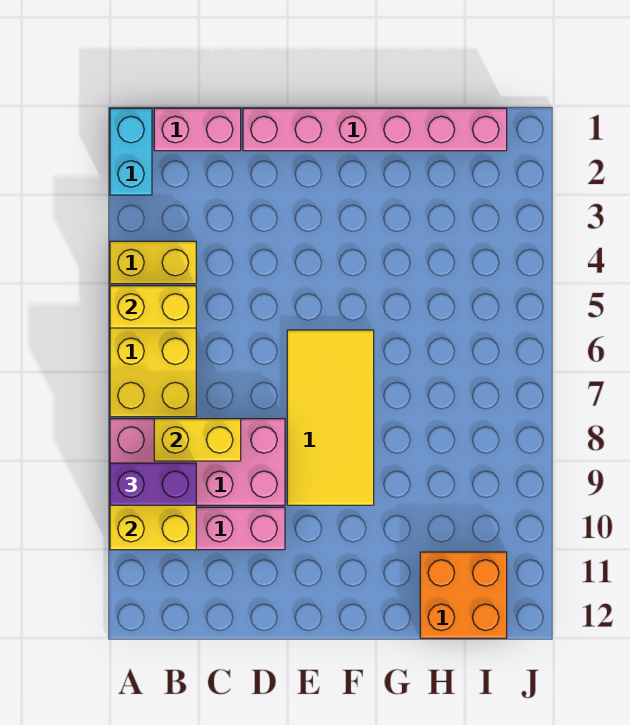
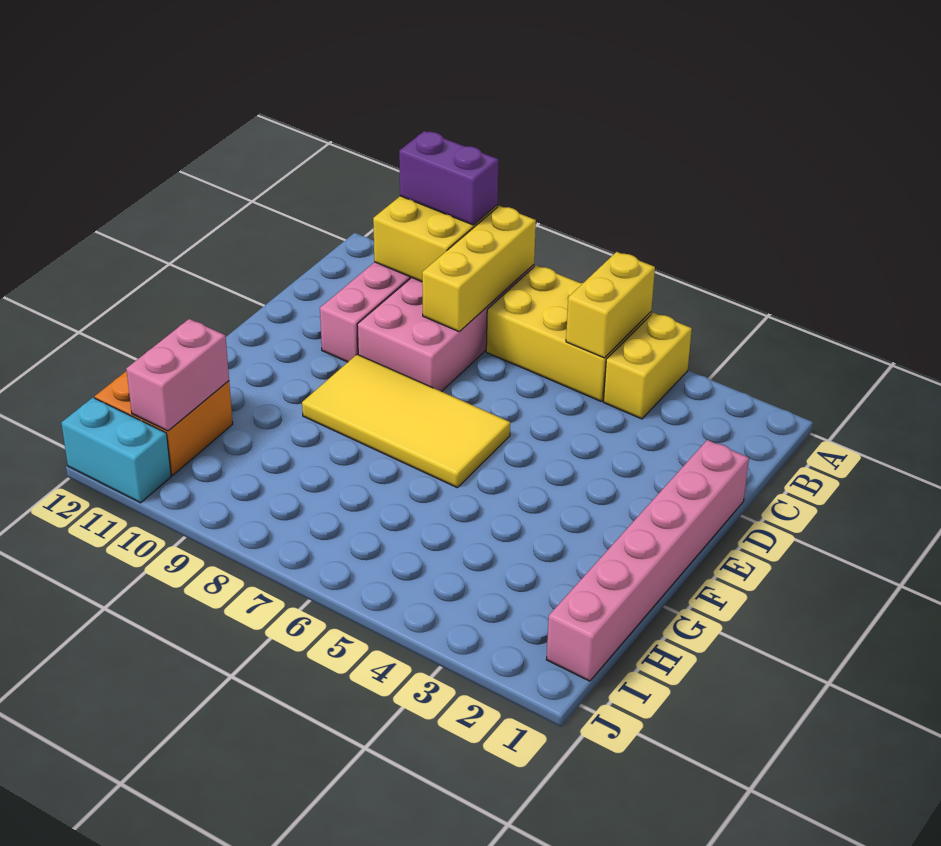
cyan brick A1:A2 level 1 -> cyan brick J11:J12 level 1
purple brick A9:B9 level 3 -> purple brick A9:A10 level 3
pink brick B1:C1 level 1 -> pink brick H11:I11 level 2
yellow brick B8:C8 level 2 -> yellow brick A8:C8 level 2

